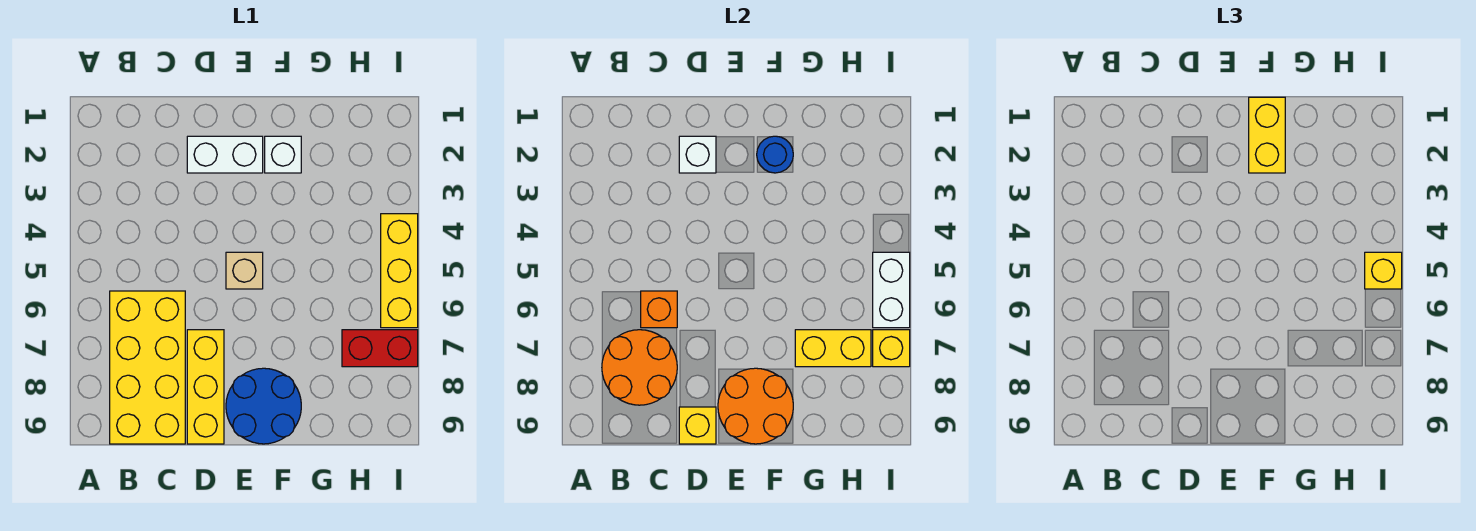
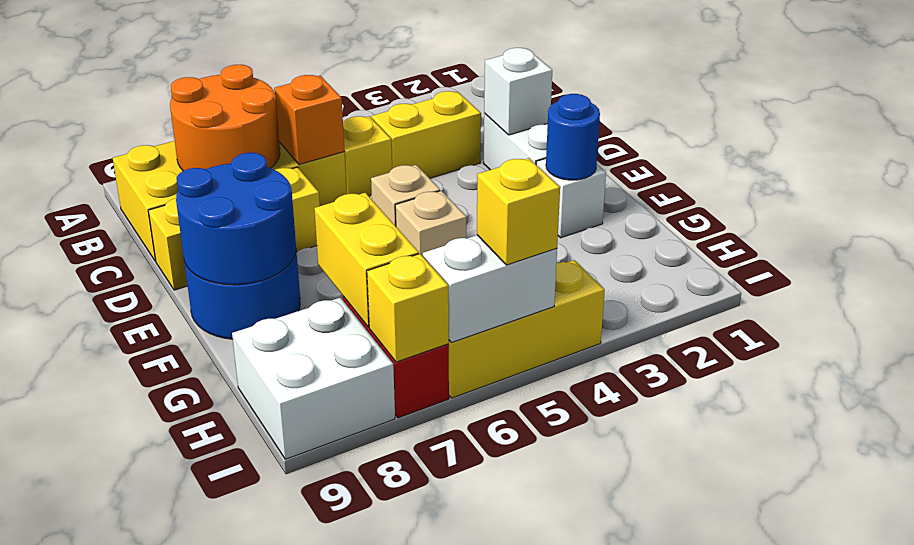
yellow brick D9 level 2 -> yellow brick C5 level 1
orange round brick E8:F9 level 2 -> blue round brick E8:F9 level 2
yellow brick F1:F2 level 3 -> yellow brick C3:C4 level 1
none -> tan brick F5 level 1
none -> white brick H8:I9 level 1

